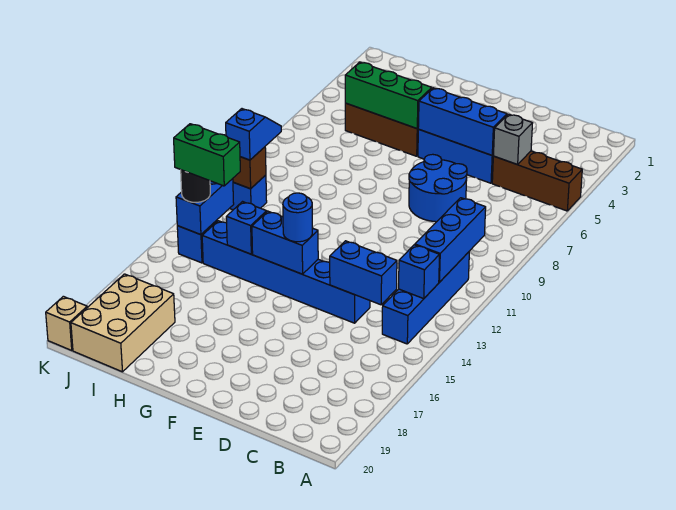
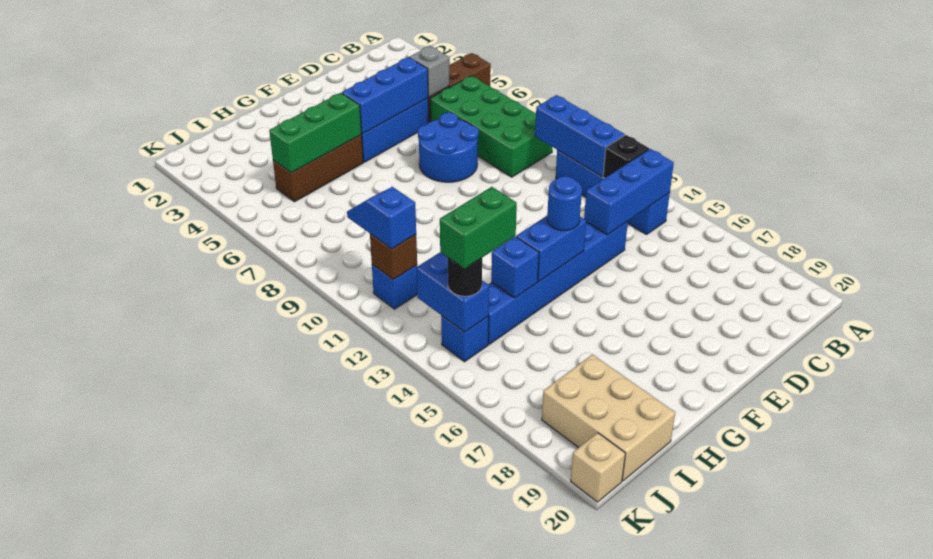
none -> green brick B6:C9 level 1
blue brick B13 level 2 -> black brick B13 level 2
blue brick C14:D14 level 2 -> blue brick B14:D14 level 2

